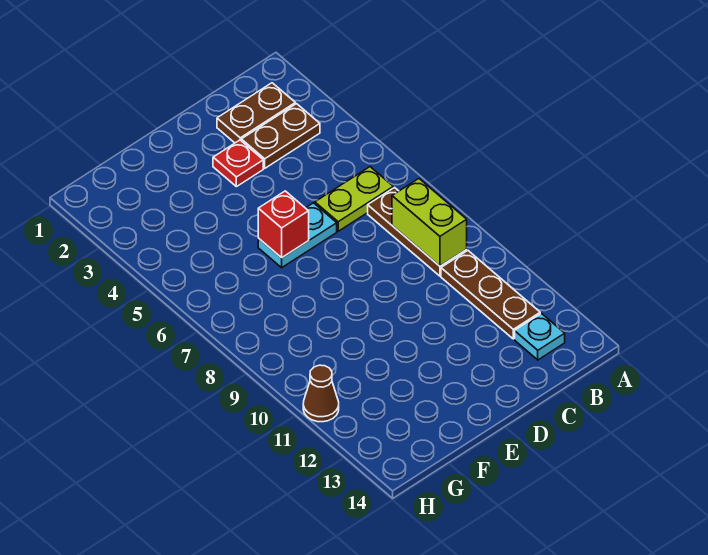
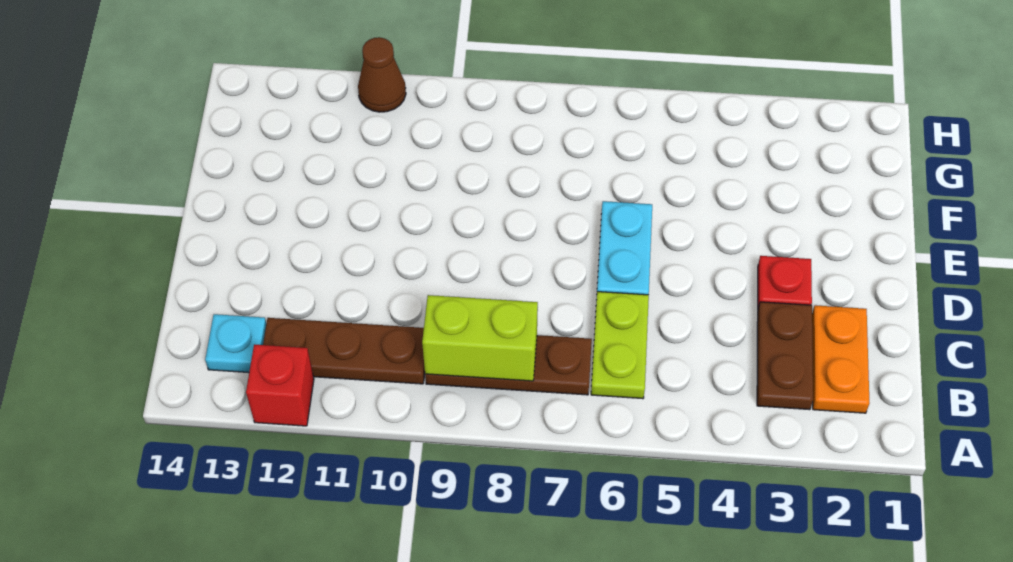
brown plate B2:C2 level 1 -> orange plate B2:C2 level 1
red brick E6 level 2 -> red brick A12 level 1

